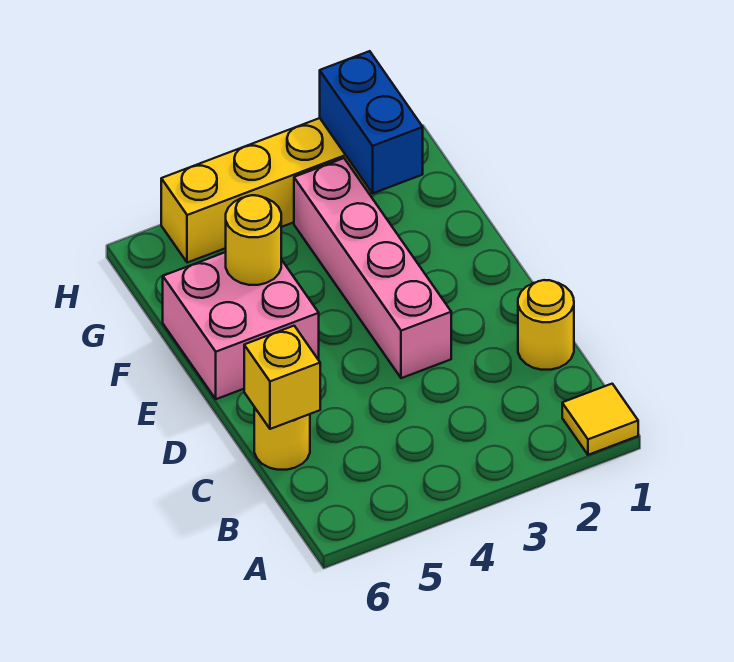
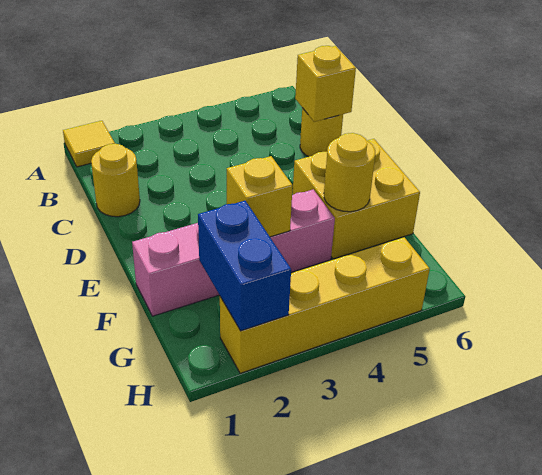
pink brick D3:G3 level 1 -> pink brick F1:F4 level 1
pink brick E5:F6 level 1 -> yellow brick E5:F6 level 1
none -> yellow brick F3 level 2

